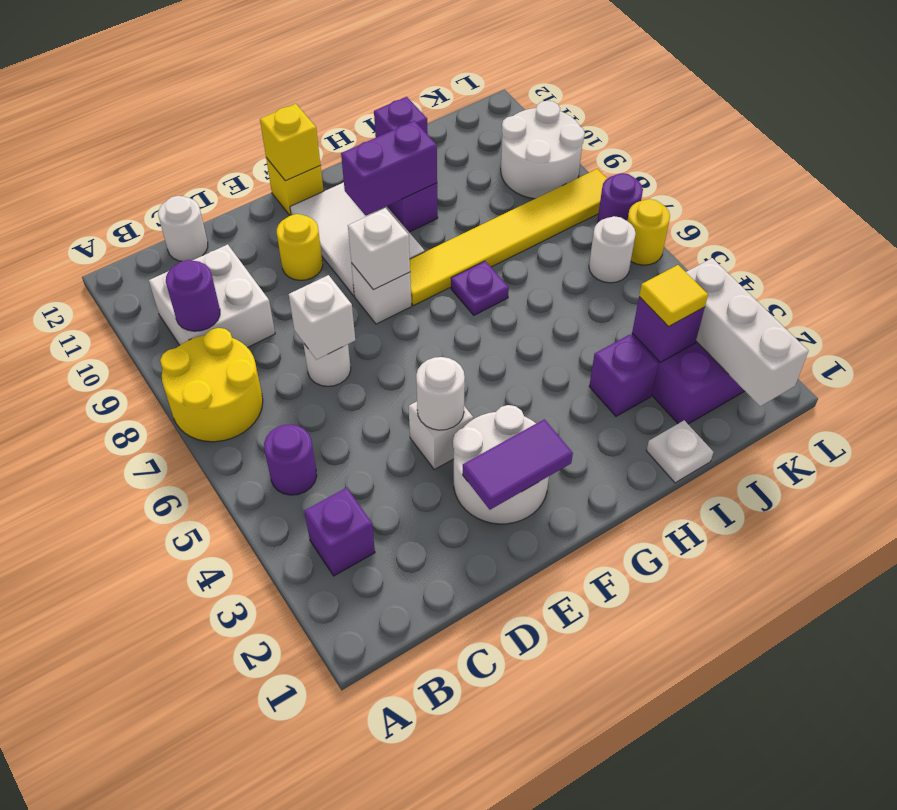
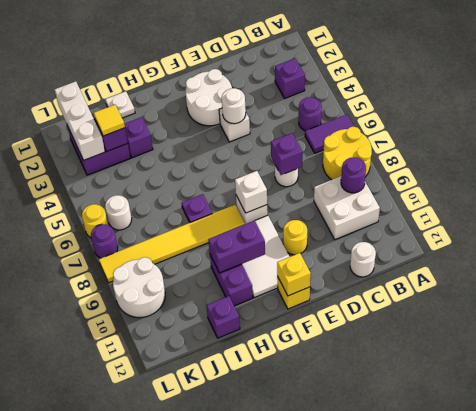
white brick D7 level 2 -> purple brick D7 level 2
purple tile E2:F2 level 2 -> purple tile A6:B6 level 1

